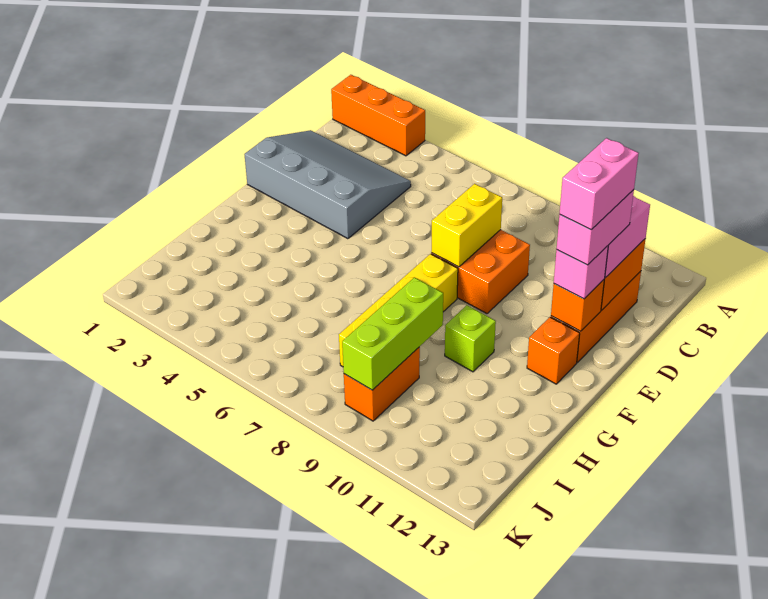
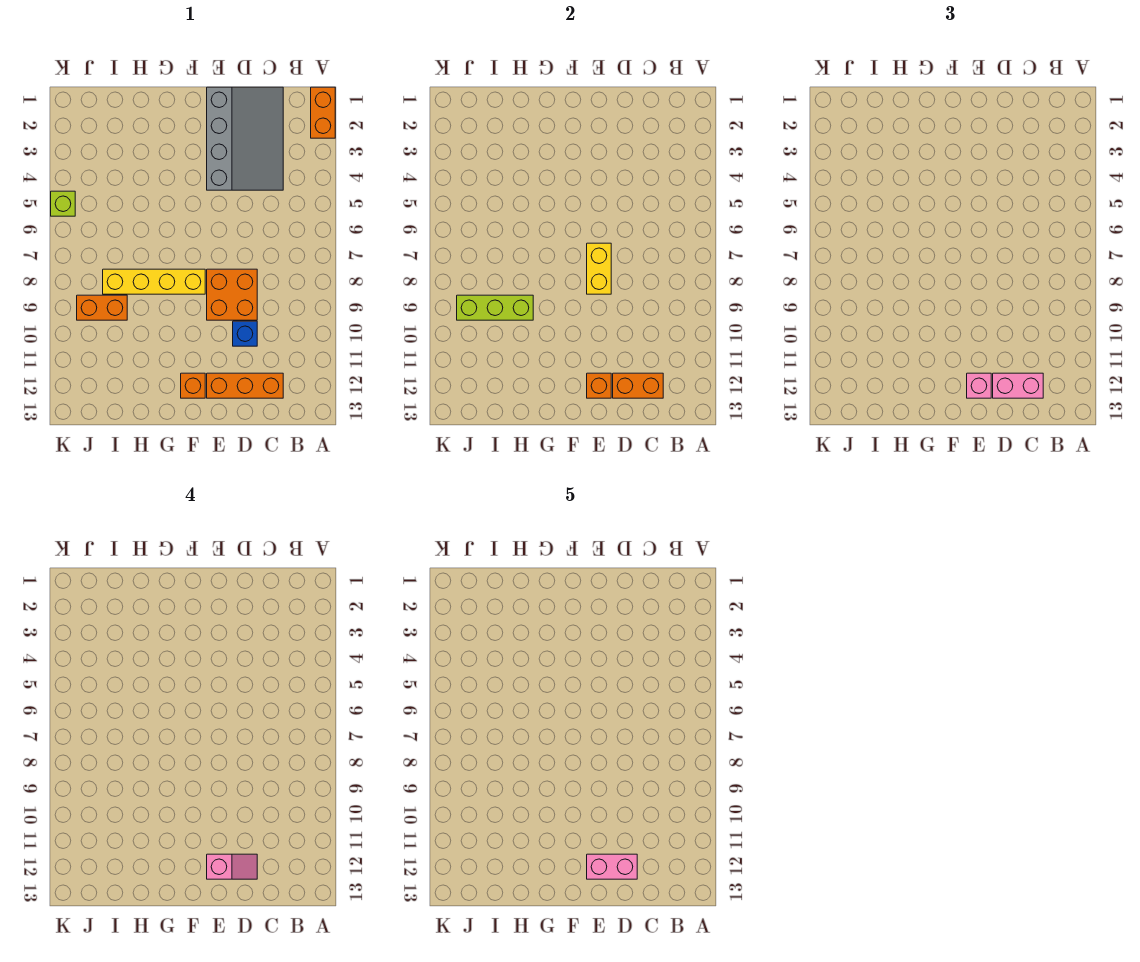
orange brick A1:A3 level 1 -> orange brick A1:A2 level 1
yellow brick D8:E8 level 2 -> yellow brick E7:E8 level 2
none -> blue brick D10 level 1
pink brick D12:E12 level 4 -> pink slope D12:E12 level 4 top E
lime brick G10 level 1 -> lime brick K5 level 1

